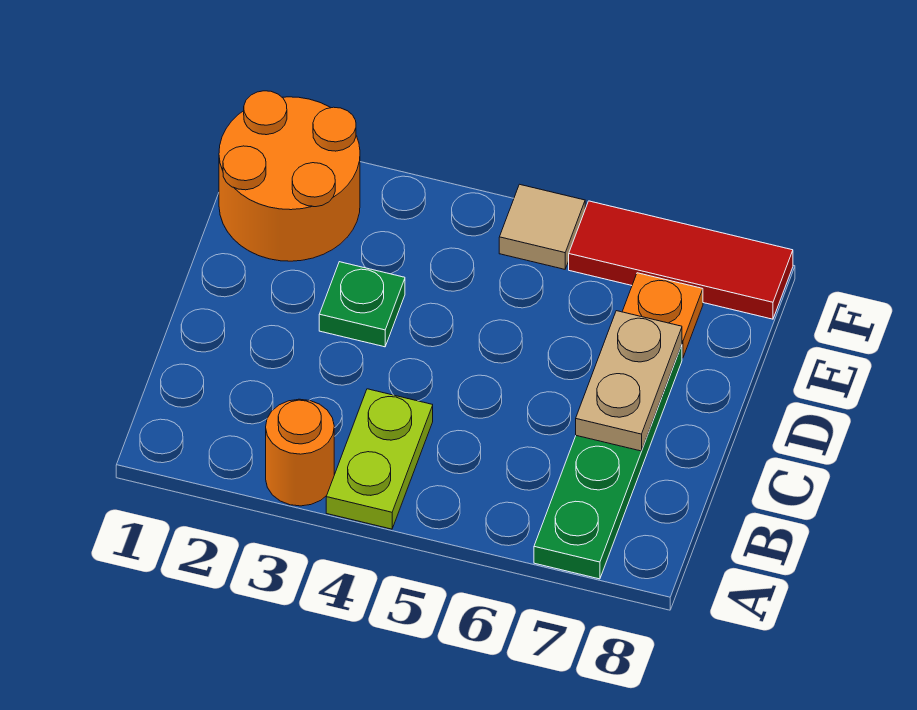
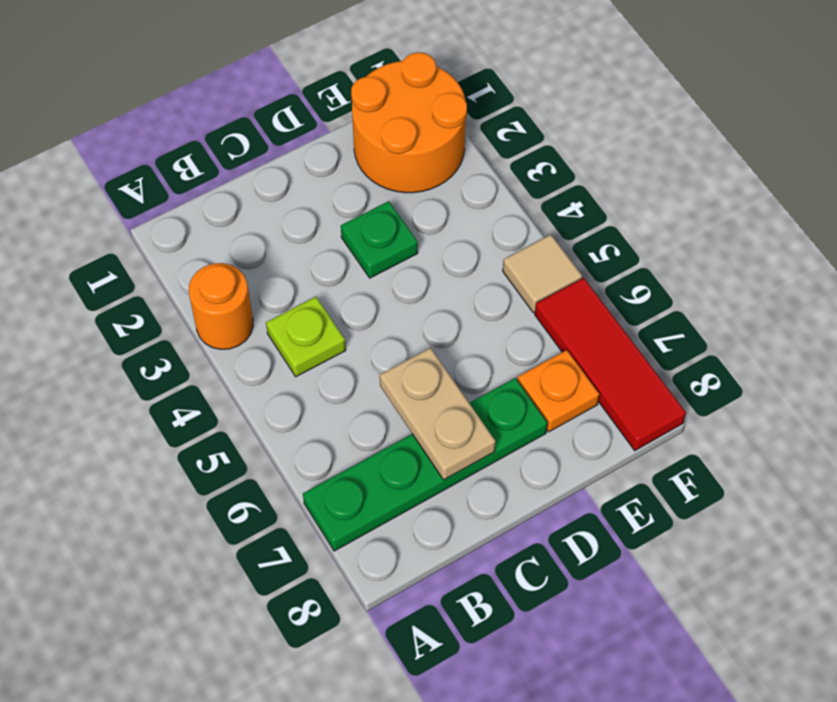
lime plate A4:B4 level 1 -> lime plate B4 level 1
tan plate C7:D7 level 2 -> tan plate C6:C7 level 2

